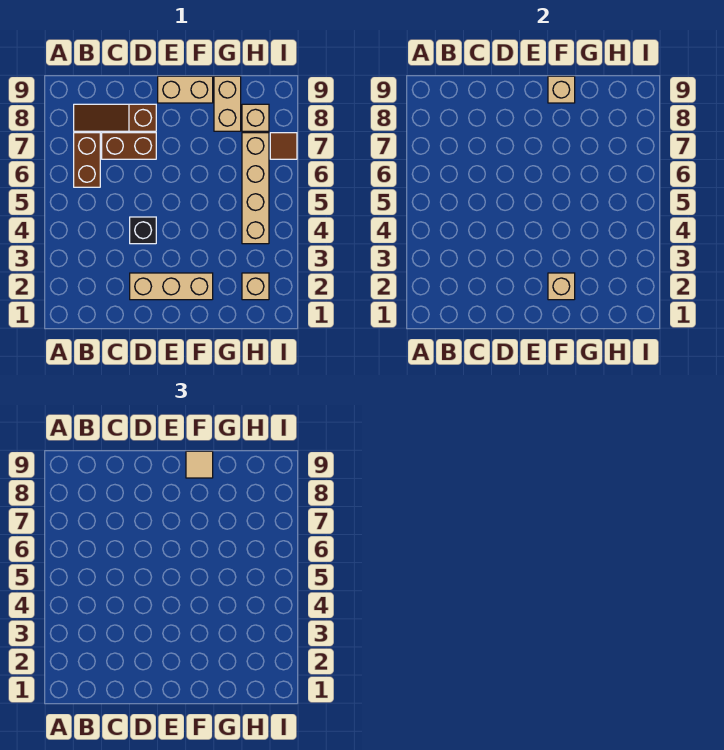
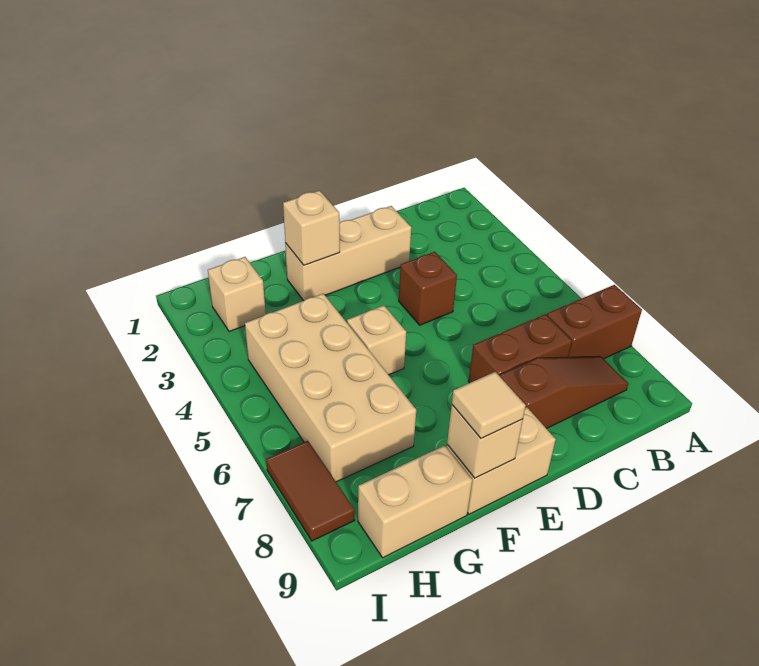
brown brick B6:B7 level 1 -> brown brick A7:B7 level 1
black brick D4 level 1 -> brown brick D4 level 1
tan brick G8:G9 level 1 -> tan brick G9:H9 level 1
tan brick H4:H7 level 1 -> tan brick G4:H7 level 1
tan brick H8 level 1 -> tan brick F5 level 1
brown tile I7 level 1 -> brown tile I7:I8 level 1

